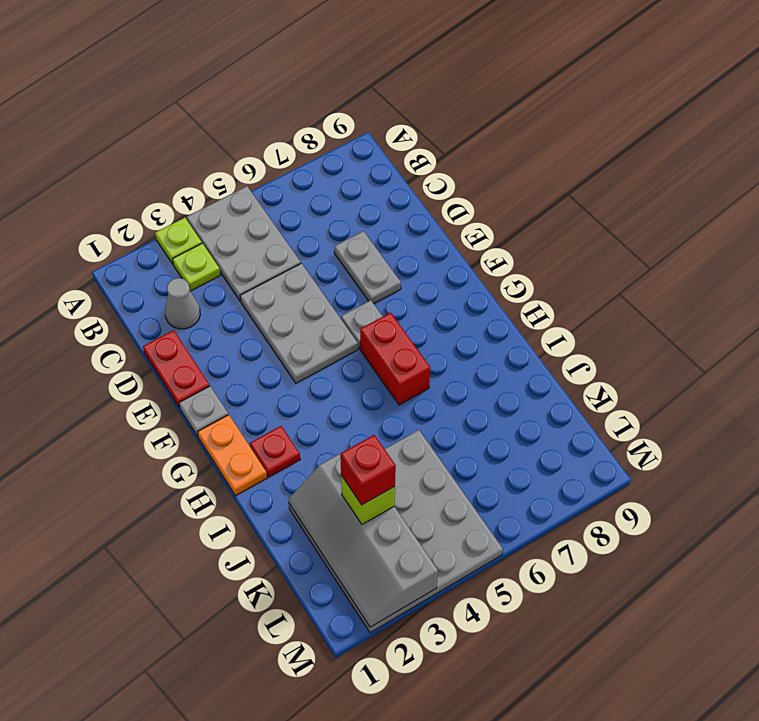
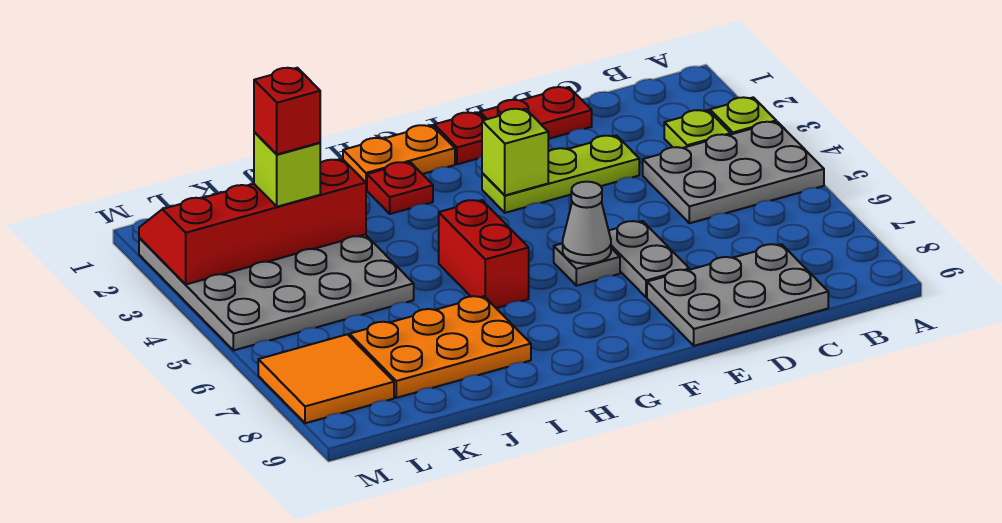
grey cone C2 level 1 -> grey cone F6 level 2
none -> lime plate D3:F3 level 1
grey plate D4:F5 level 1 -> grey plate C8:E9 level 1
grey plate D7:E7 level 1 -> grey plate E6:E7 level 1
grey plate F1 level 1 -> red plate F1 level 1
none -> lime brick F3 level 2
red brick G6:H6 level 1 -> red brick H5:H6 level 1
none -> orange plate I7:K8 level 1
grey slope J2:M3 level 2 top 3 -> red slope J2:M3 level 2 top 3
none -> orange tile L7:M8 level 1

